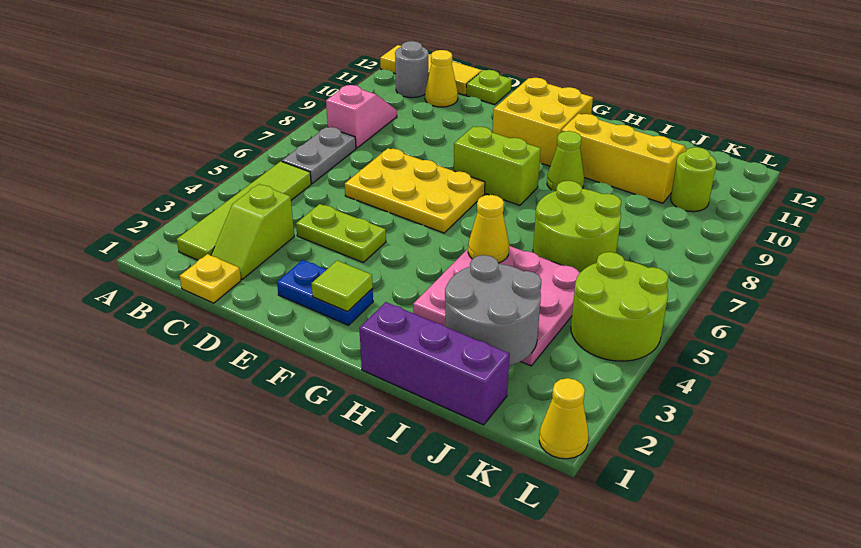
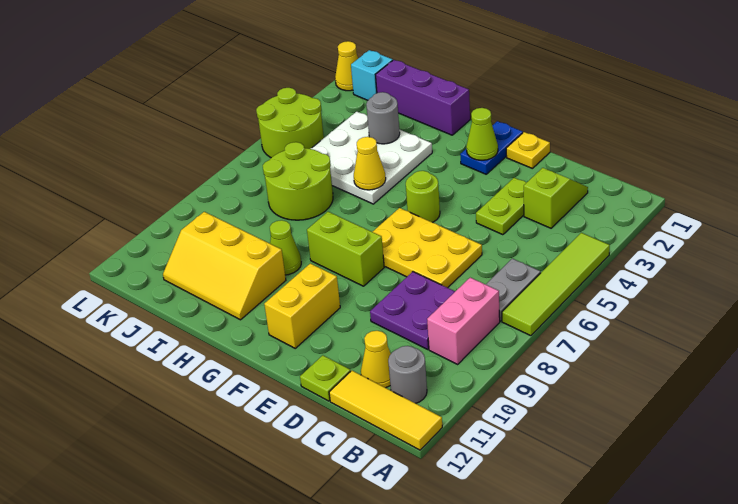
lime tile B2:B5 level 1 -> lime tile A4:A7 level 1
pink slope B8:B9 level 1 top 8 -> pink brick B8:B9 level 1
yellow plate C1 level 1 -> yellow plate E1 level 1
none -> purple plate C8:D9 level 1
lime plate D4:E4 level 1 -> lime plate D3:D4 level 1
blue plate E2:F2 level 1 -> blue plate F1:F2 level 1
lime tile F2 level 2 -> lime cone F2 level 2
yellow brick F10:G11 level 1 -> yellow brick F10:F11 level 1
pink plate H3:J5 level 1 -> white plate H3:J5 level 1
grey round brick I2:J3 level 2 -> grey round brick I3 level 2
none -> cyan brick K1 level 1
lime round brick K10 level 1 -> lime round brick F5 level 1

